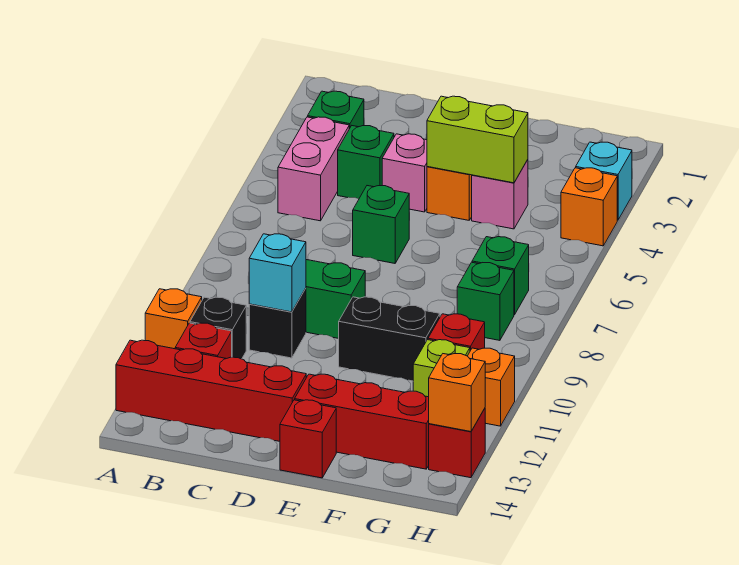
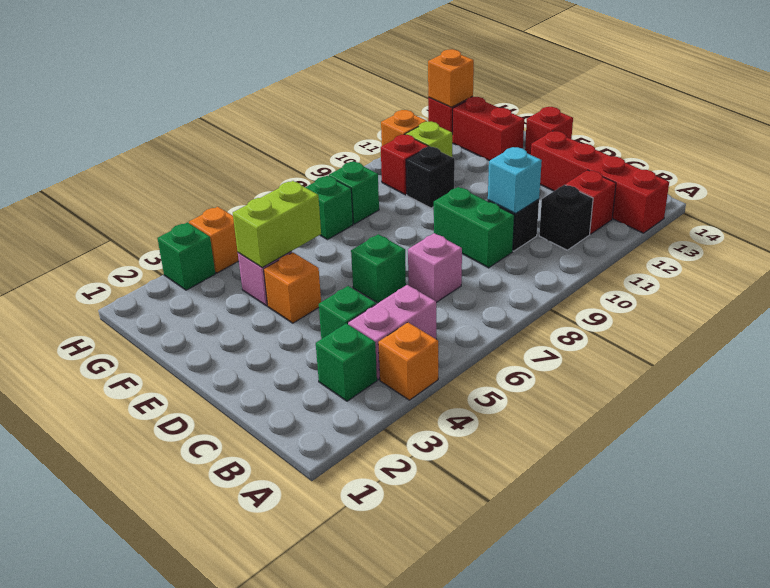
orange brick A11 level 1 -> orange brick A4 level 1
pink brick D4 level 1 -> pink brick C7 level 1
lime brick E4:F4 level 2 -> lime brick F4:F5 level 2
black brick E10:F10 level 1 -> black brick F10 level 1
red brick E13:G13 level 1 -> red brick F13:G13 level 1
cyan brick H3 level 1 -> green brick H3 level 1

